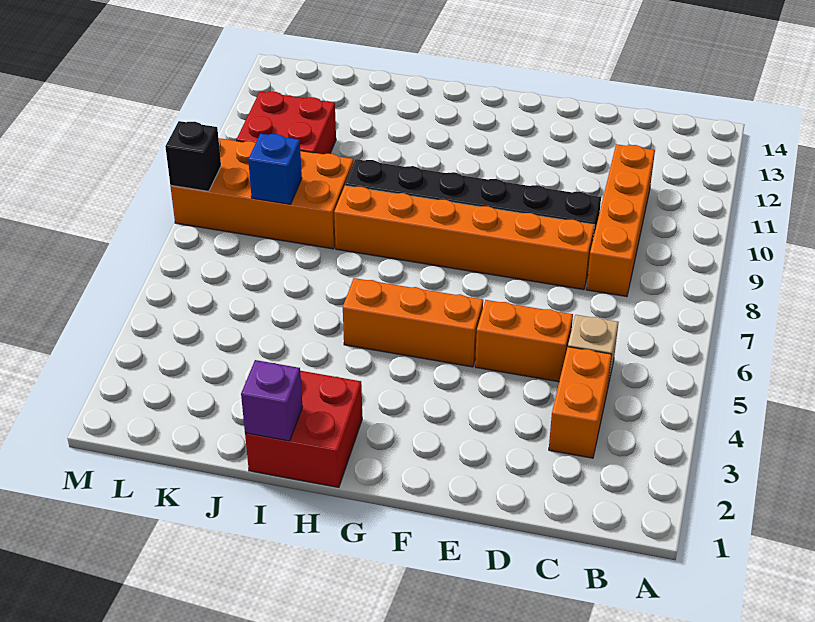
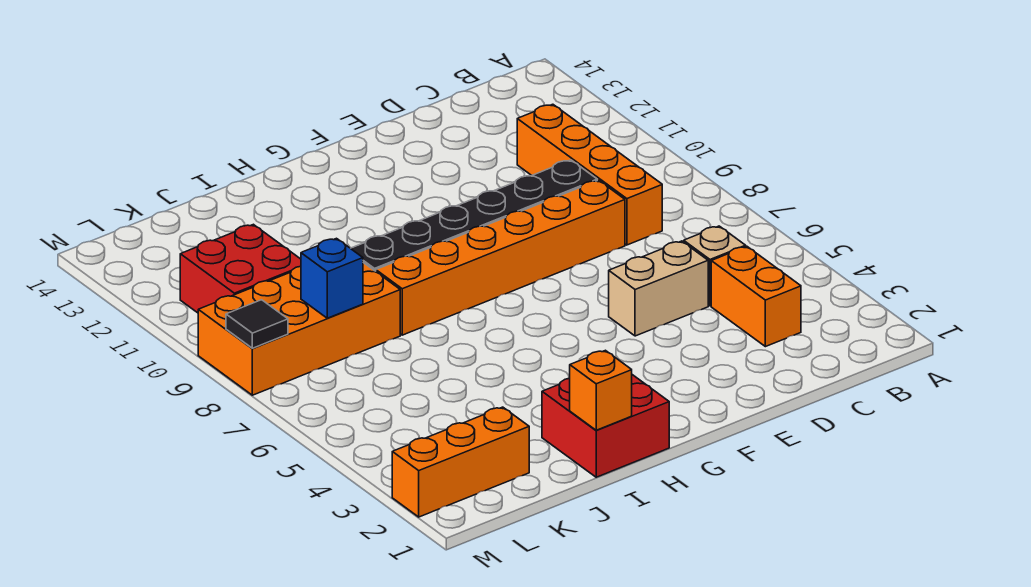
orange brick D5:E5 level 1 -> tan brick D5:E5 level 1
orange brick F5:H5 level 1 -> orange brick K2:M2 level 1
purple brick I1 level 2 -> orange brick I1 level 2
black brick M8 level 2 -> black tile M8 level 2

